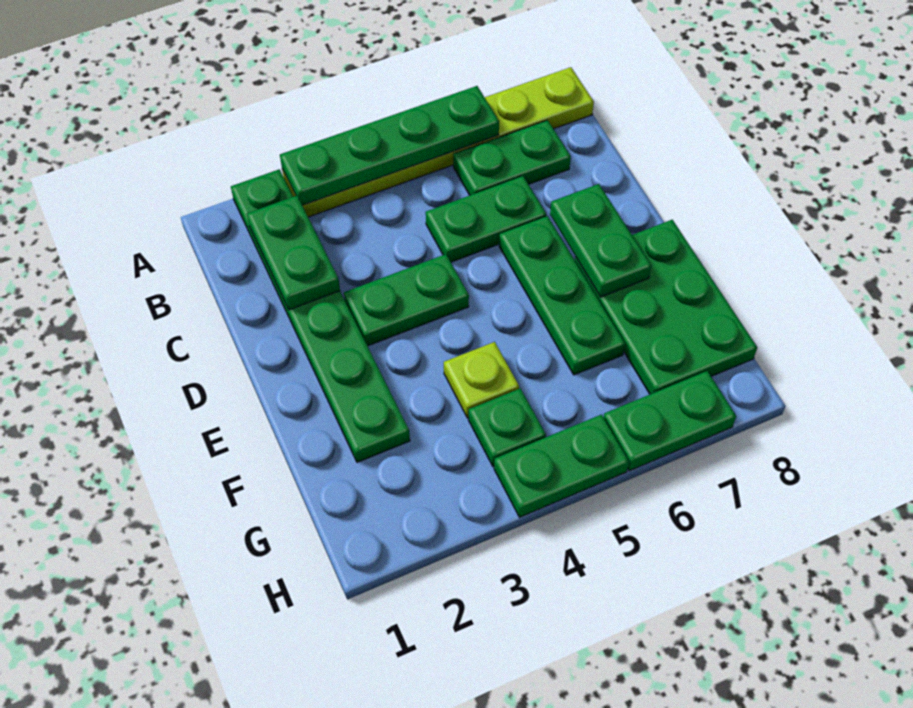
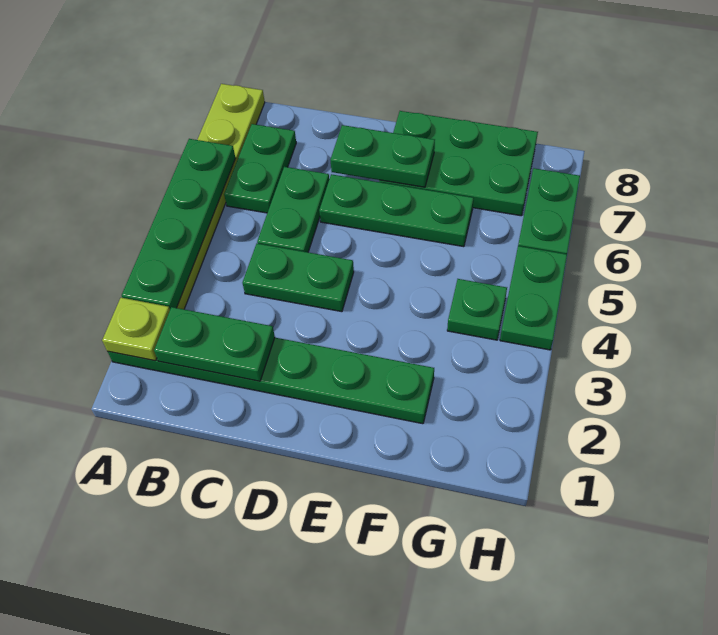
green plate D3:D4 level 1 -> green plate C4:D4 level 1
lime plate F4 level 1 -> lime plate A2 level 2

